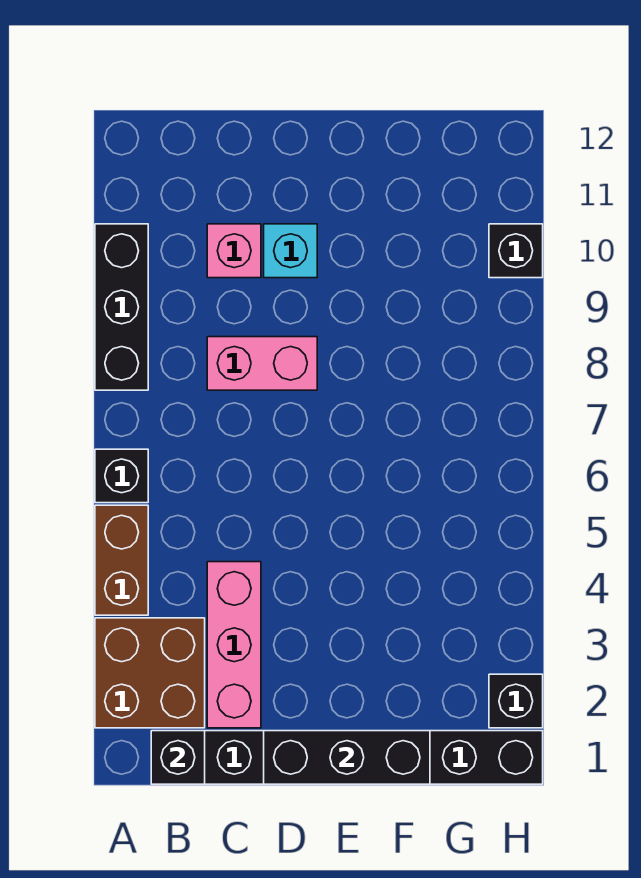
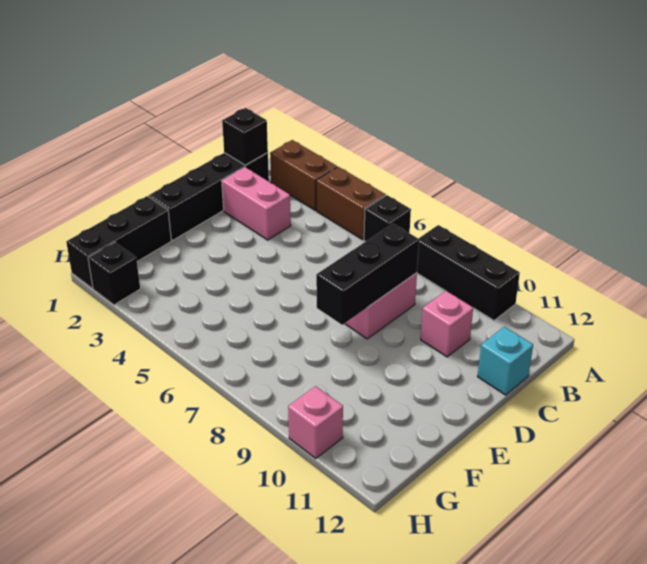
brown brick A2:B3 level 1 -> brown brick A2:A3 level 1
pink brick C2:C4 level 1 -> pink brick C2:C3 level 1
black brick D1:F1 level 2 -> black brick C8:E8 level 2
cyan brick D10 level 1 -> cyan brick C12 level 1
black brick H10 level 1 -> pink brick H10 level 1

